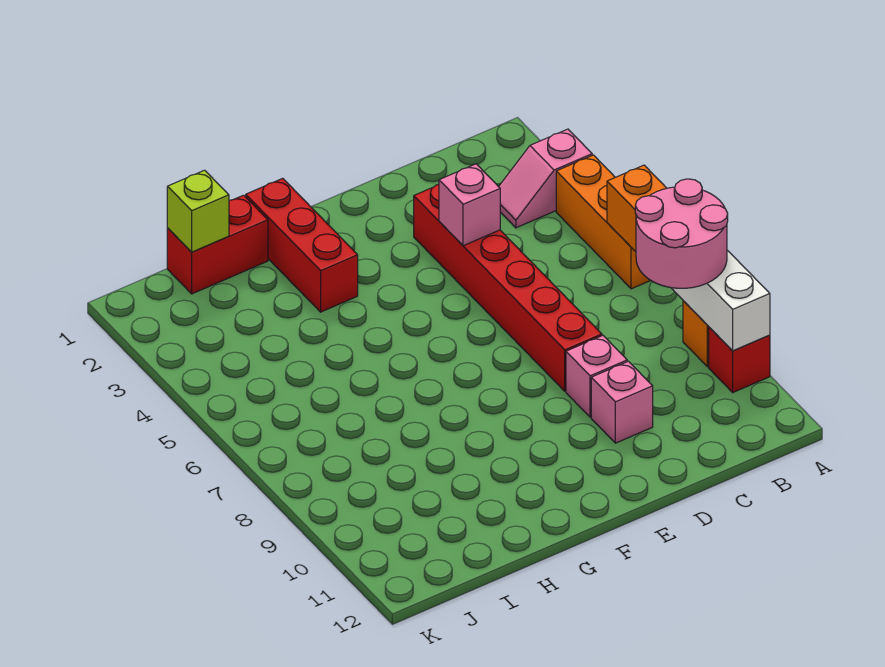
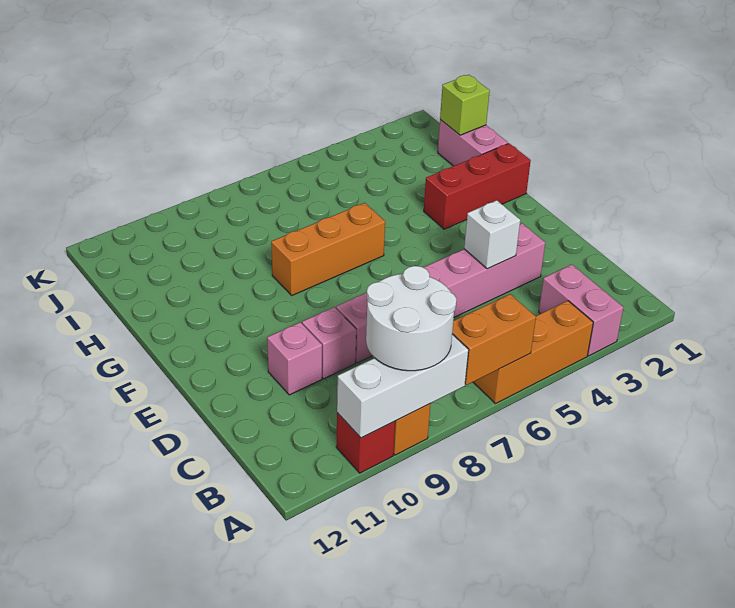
pink slope A3:B3 level 1 top A -> pink brick A3:B3 level 1
pink round brick A8:B9 level 3 -> white round brick A8:B9 level 3
red brick D3:D8 level 1 -> pink brick D3:D8 level 1
pink brick D4 level 2 -> white brick D4 level 2
none -> orange brick G6:G8 level 1
red brick H1:I1 level 1 -> pink brick H1:I1 level 1

